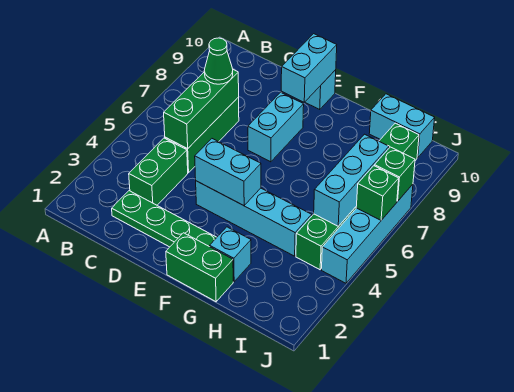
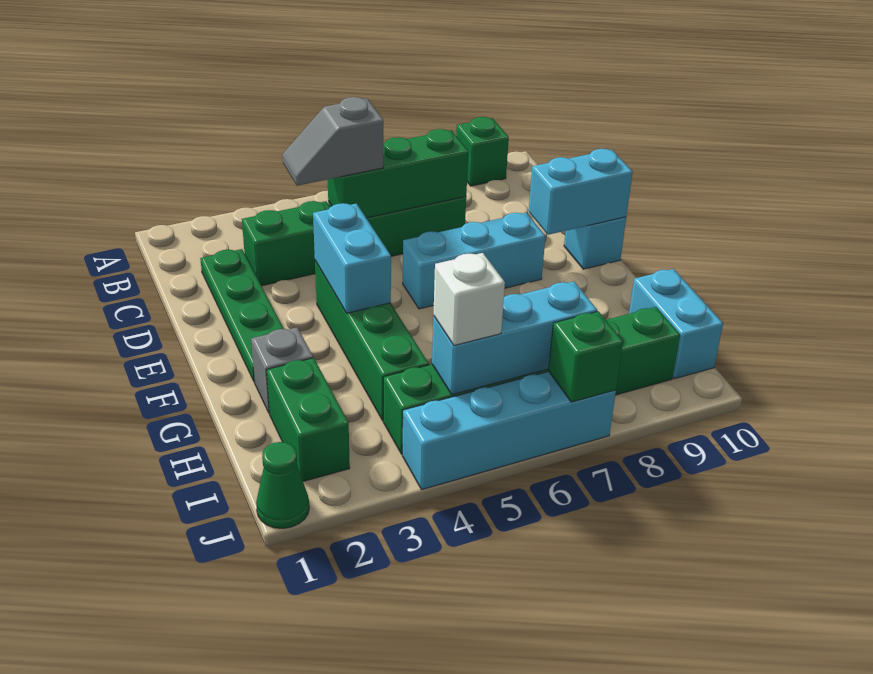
none -> grey slope C4:C5 level 3 top 5
green cone C7 level 3 -> green cone J1 level 1
cyan brick E4:H4 level 1 -> green brick E4:H4 level 1
cyan brick E7:E8 level 1 -> cyan brick E6:E8 level 1
green brick F1:G1 level 1 -> green brick H2:I2 level 1
cyan brick G2 level 1 -> grey brick G2 level 1
none -> white brick I5 level 3
green brick J6 level 2 -> green brick A9 level 1

